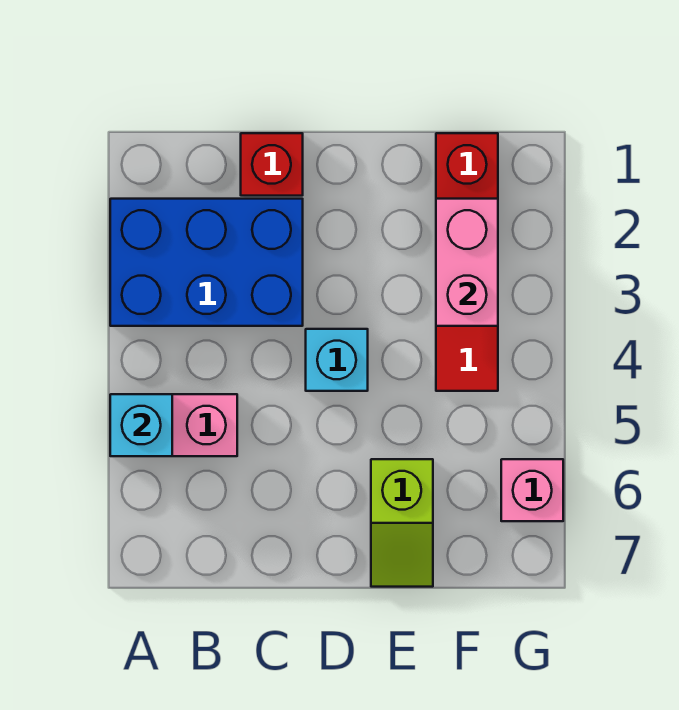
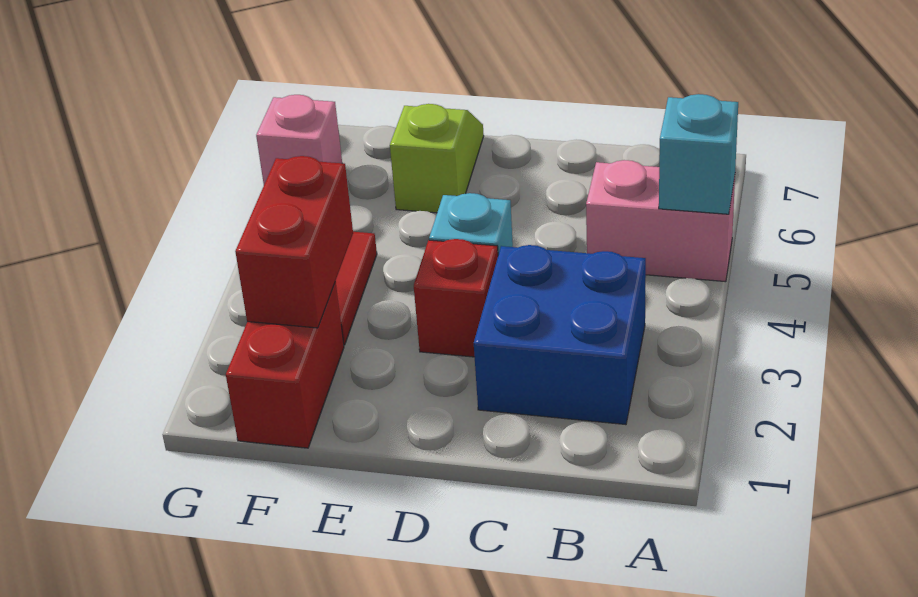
blue brick A2:C3 level 1 -> blue brick B2:C3 level 1
red brick C1 level 1 -> red brick D3 level 1
pink brick F2:F3 level 2 -> red brick F2:F3 level 2

